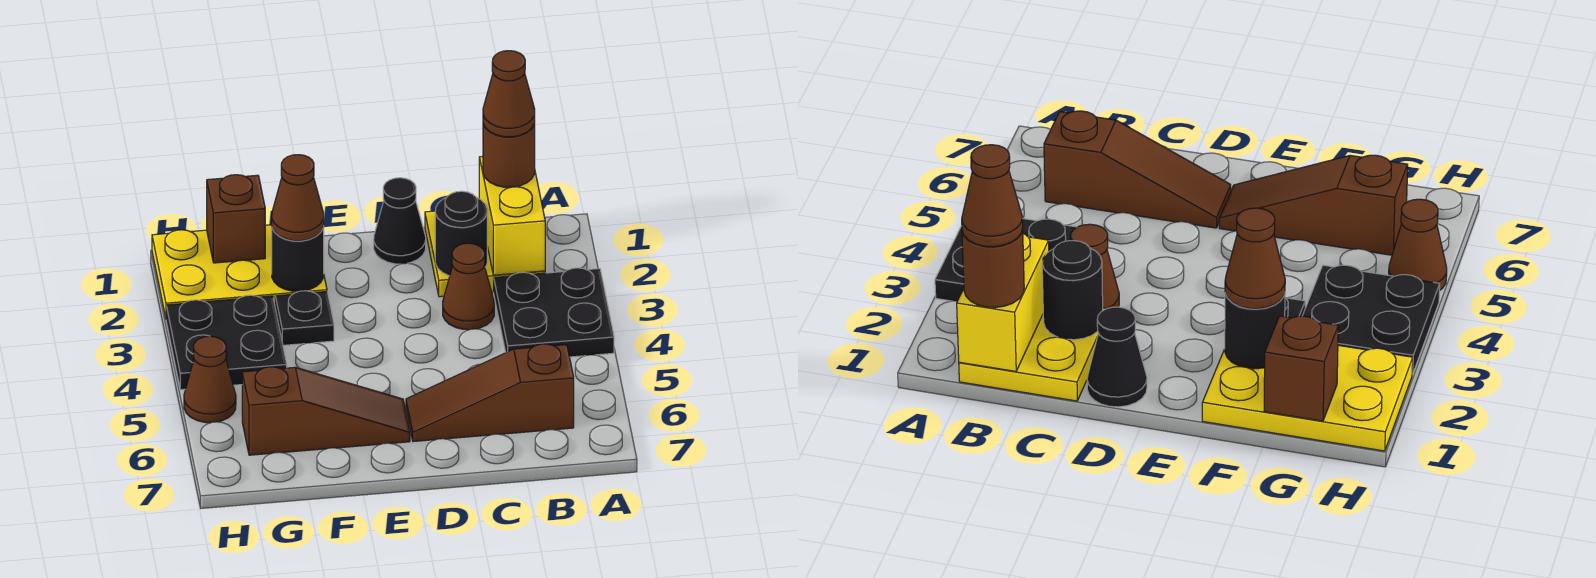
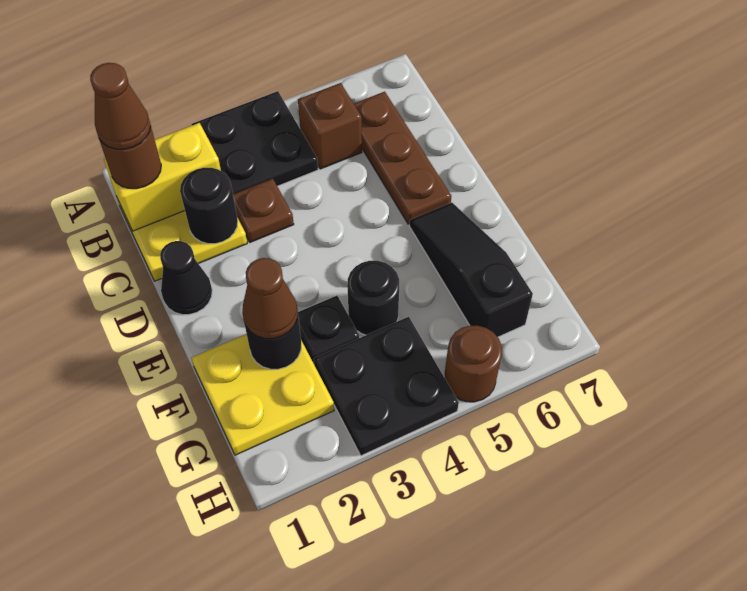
brown slope B6:D6 level 1 top B -> brown plate B6:D6 level 1
brown cone C3 level 1 -> brown plate C3 level 1
brown slope E6:G6 level 1 top G -> black slope E6:G6 level 1 top G
yellow plate F1:H2 level 1 -> yellow plate F1:G2 level 1
none -> black round brick F4 level 1
brown brick G1 level 2 -> brown brick B5 level 1
brown cone H5 level 1 -> brown round brick H5 level 1

